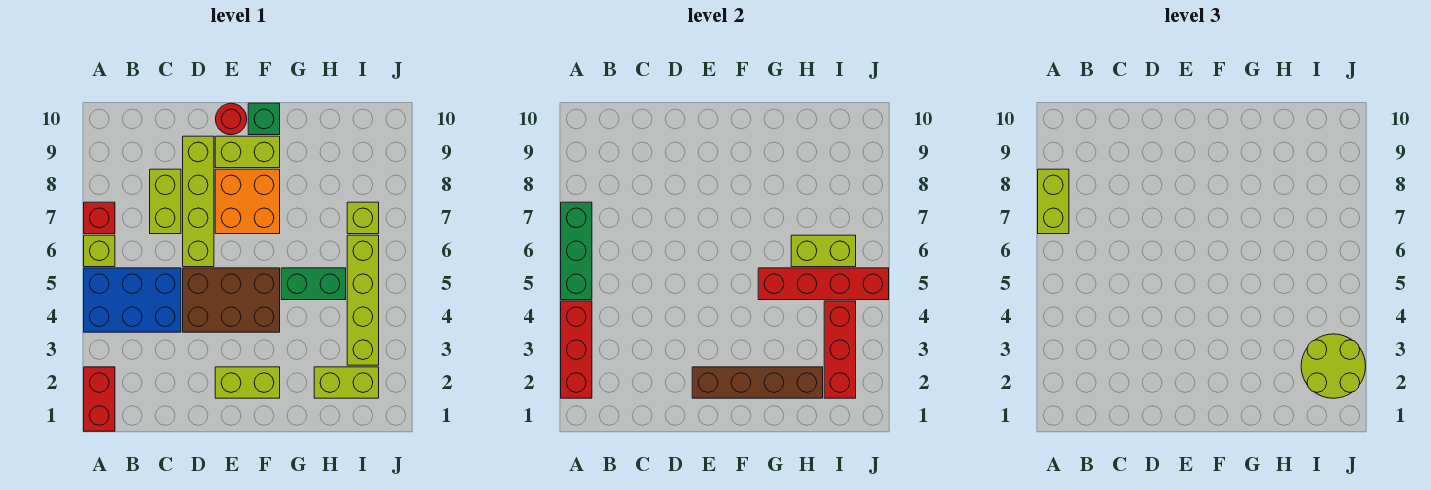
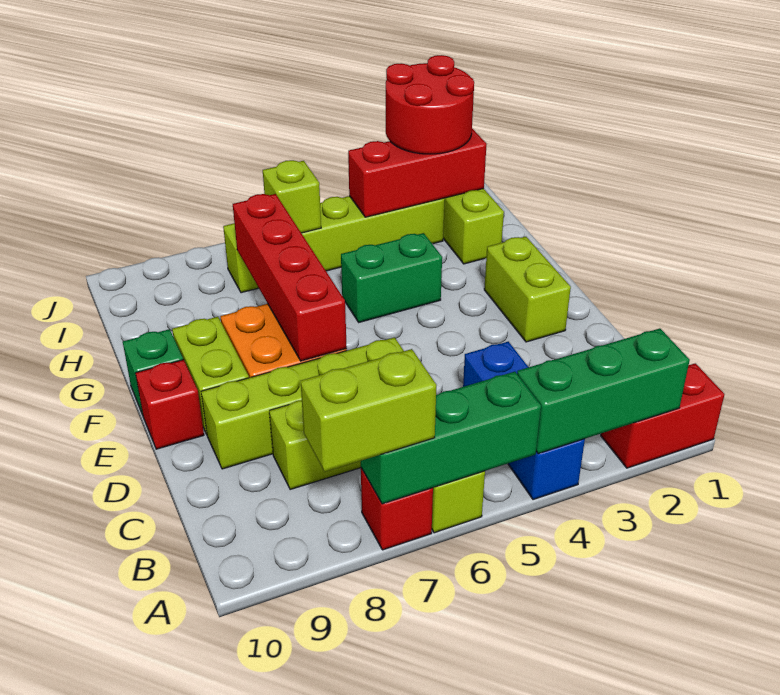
red brick A2:A4 level 2 -> green brick A2:A4 level 2
blue brick A4:C5 level 1 -> blue brick A4:C4 level 1
brown brick D4:F5 level 1 -> none
brown brick E2:H2 level 2 -> none
red round brick E10 level 1 -> red brick E10 level 1
green brick G5:H5 level 1 -> green brick G4:G5 level 1
red brick G5:J5 level 2 -> red brick E7:H7 level 2
lime brick H6:I6 level 2 -> lime brick I6 level 2
lime round brick I2:J3 level 3 -> red round brick I2:J3 level 3

